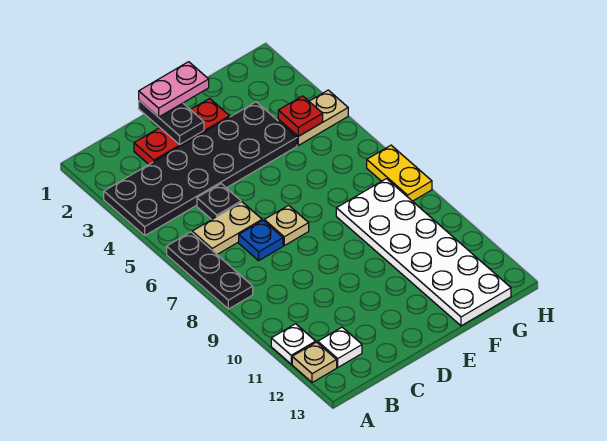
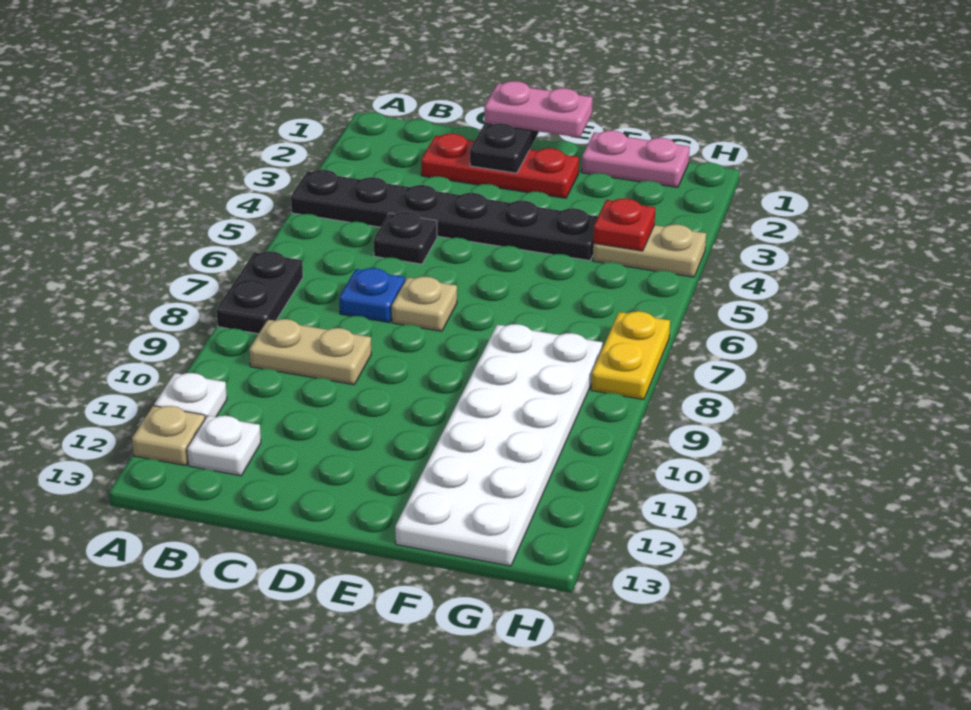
black plate A3:F4 level 1 -> black plate A4:F4 level 1
black plate A6:A8 level 1 -> black plate A7:A8 level 1
tan plate B6:C6 level 1 -> tan plate B9:C9 level 1
none -> pink plate F1:G1 level 1

